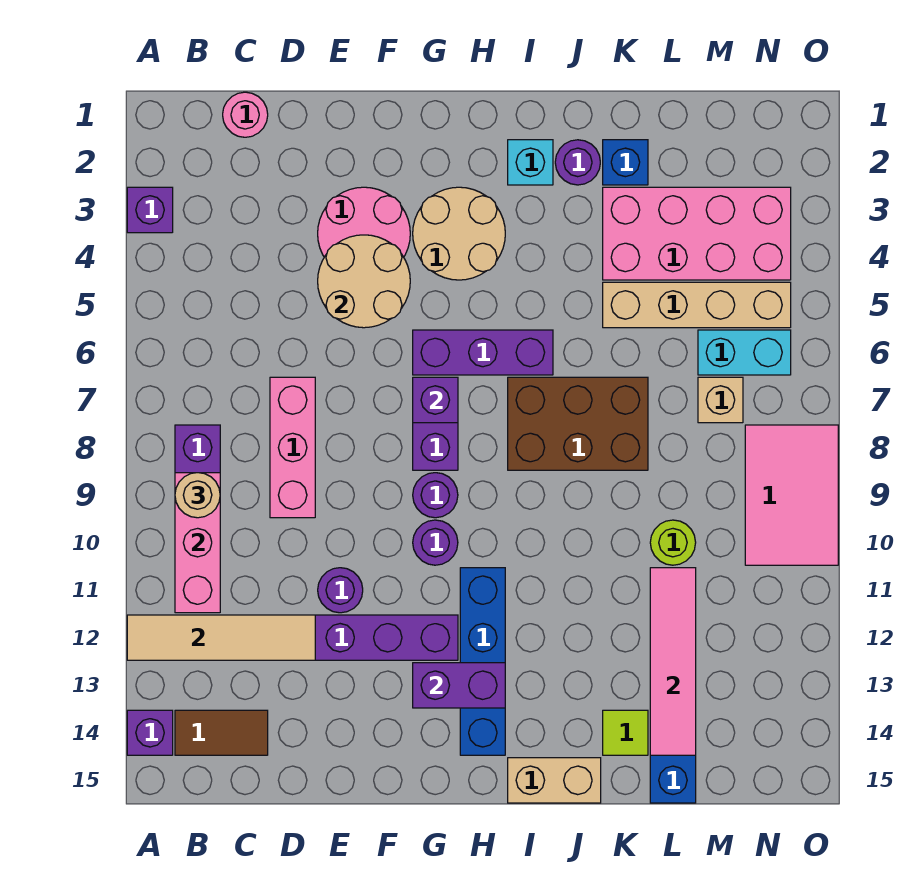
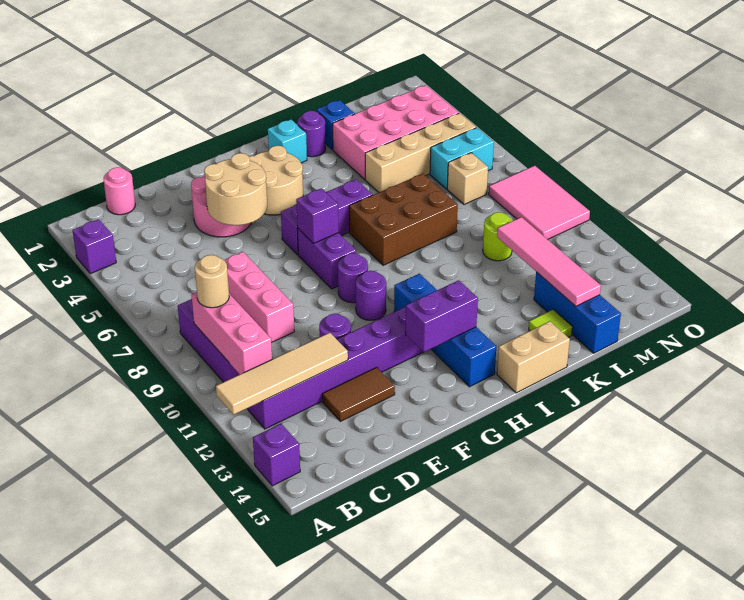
brown tile B14:C14 level 1 -> brown tile D13:E13 level 1

